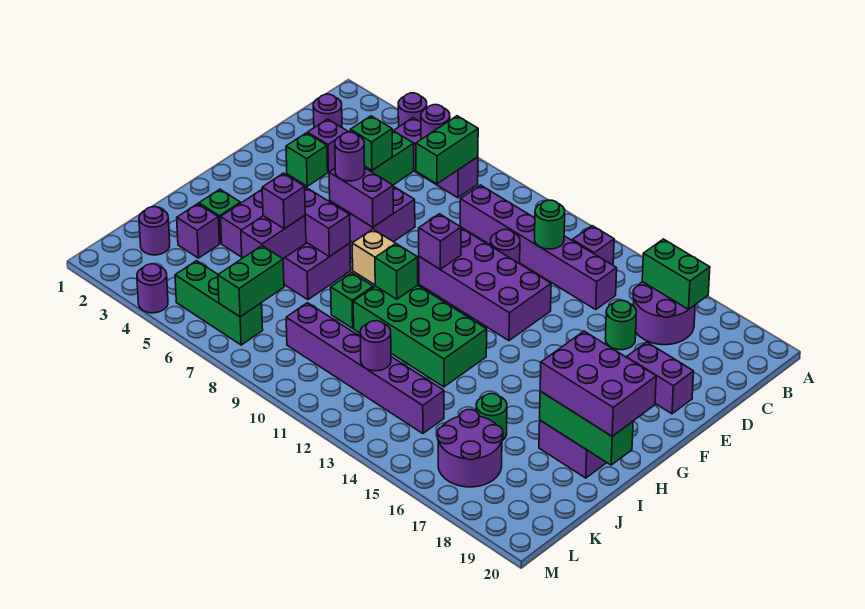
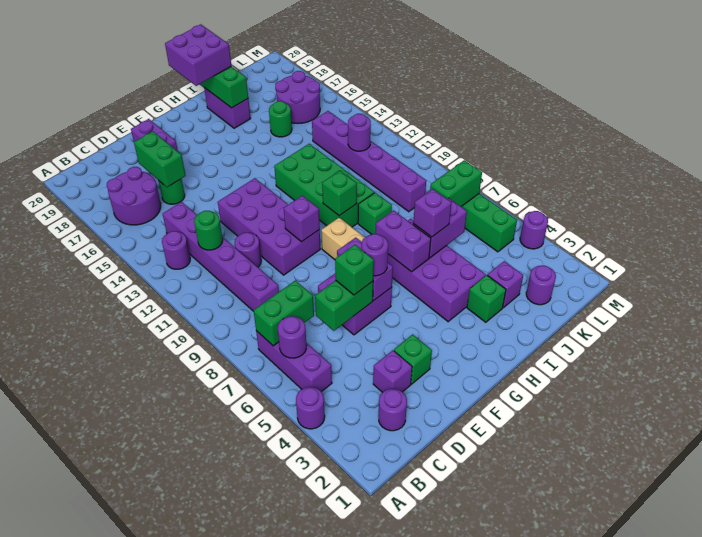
purple brick B13 level 1 -> purple round brick B13 level 1
green brick B16:B17 level 2 -> green brick D16:D17 level 2
purple brick H18:I20 level 3 -> purple brick H19:I20 level 3

